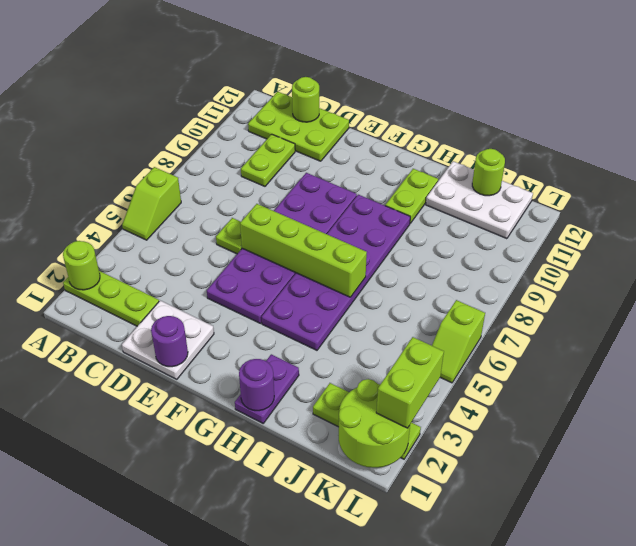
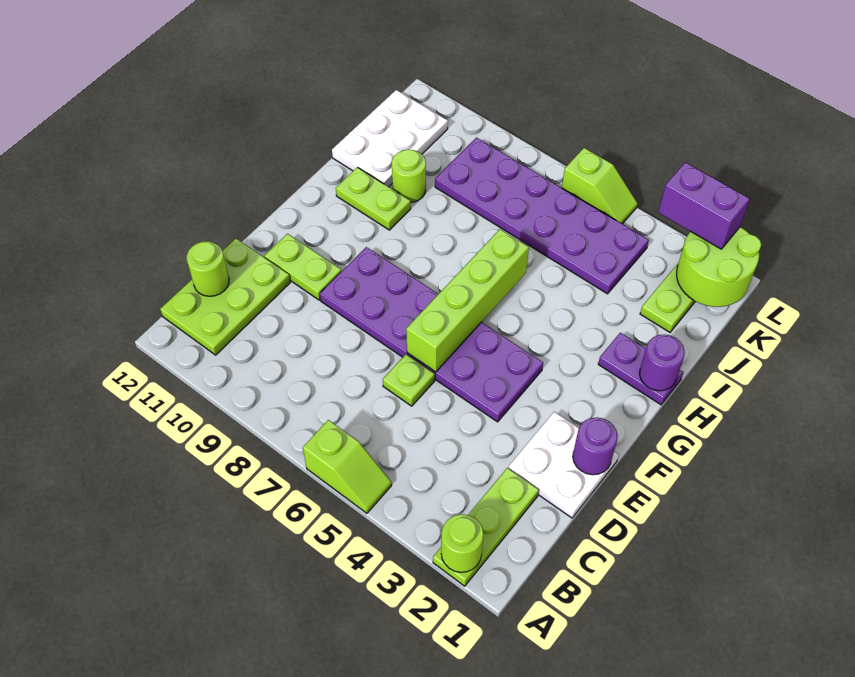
lime plate C9:C10 level 1 -> lime plate E10:E11 level 1
purple plate G4:H9 level 1 -> purple plate J4:K9 level 1
lime round brick J12 level 2 -> lime round brick I10 level 1
lime brick L2:L3 level 3 -> purple brick L2:L3 level 3

